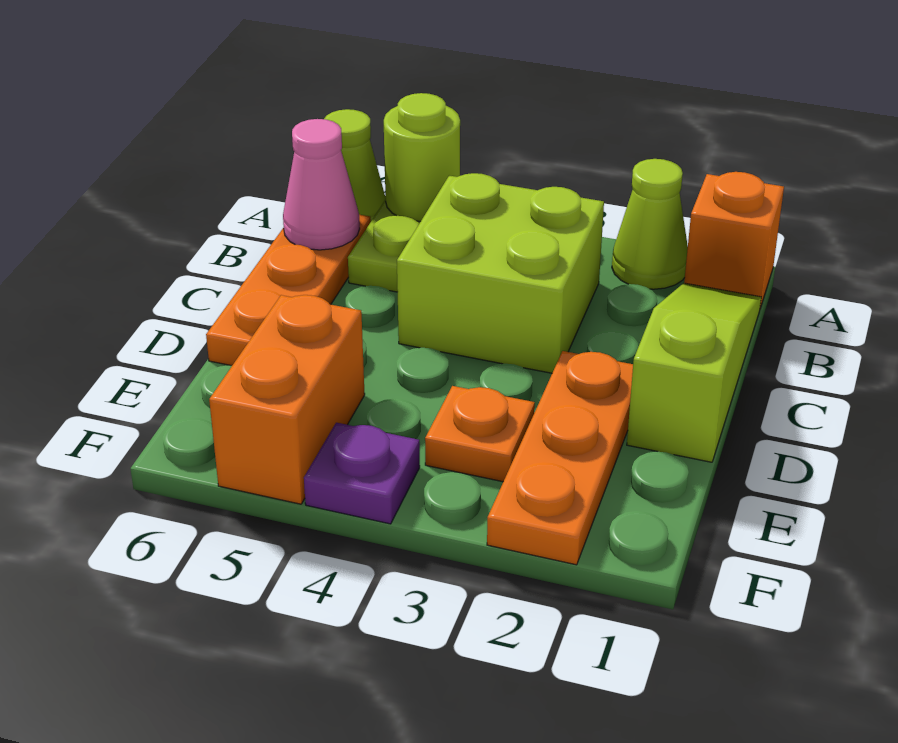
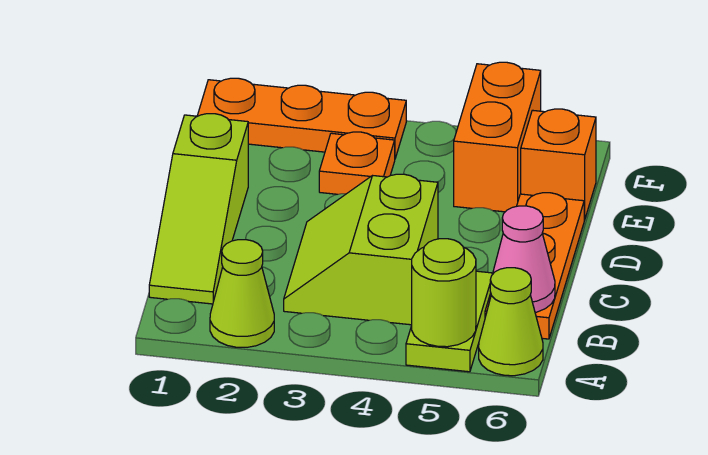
orange brick A1 level 1 -> orange brick E6 level 1
lime brick B3:C4 level 1 -> lime slope B3:C4 level 1 top 4
orange plate D2:F2 level 1 -> orange plate F1:F3 level 1
purple plate F4 level 1 -> none

